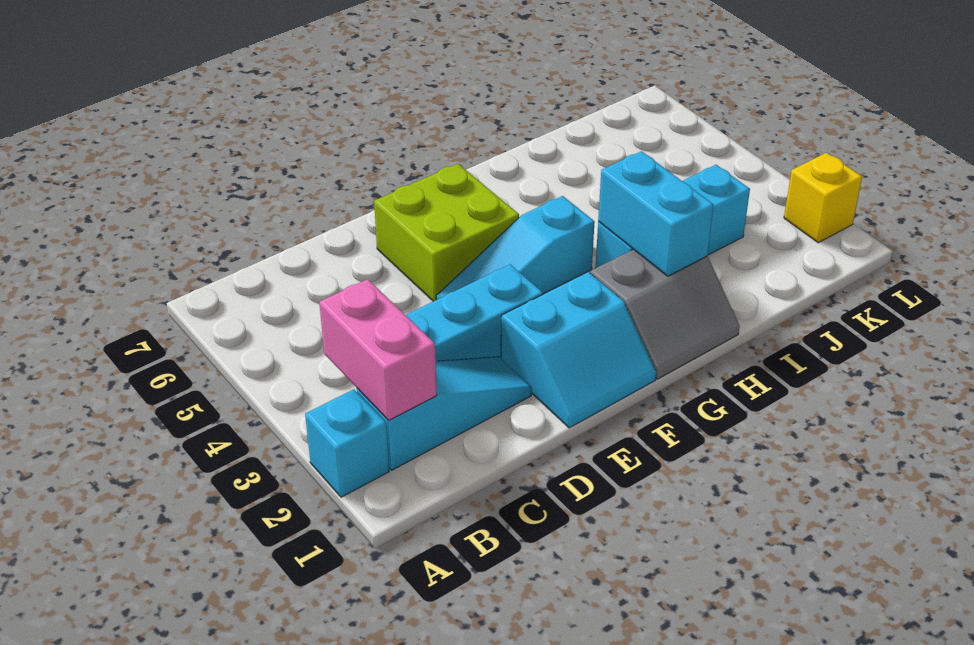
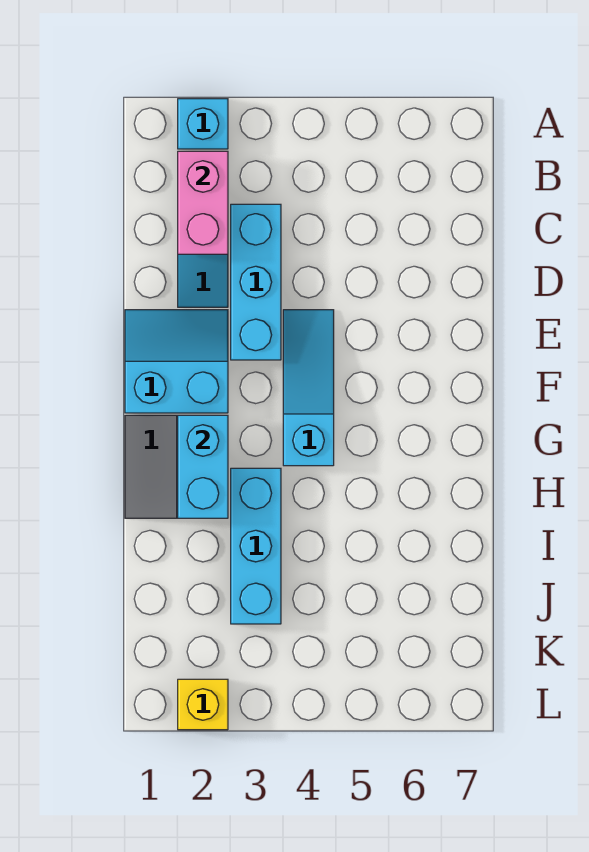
pink brick B2:B3 level 2 -> pink brick B2:C2 level 2
cyan slope E1:F2 level 1 top 2 -> cyan slope E1:F2 level 1 top F
lime brick E5:F6 level 1 -> none
cyan brick H2:H3 level 2 -> cyan brick G2:H2 level 2

